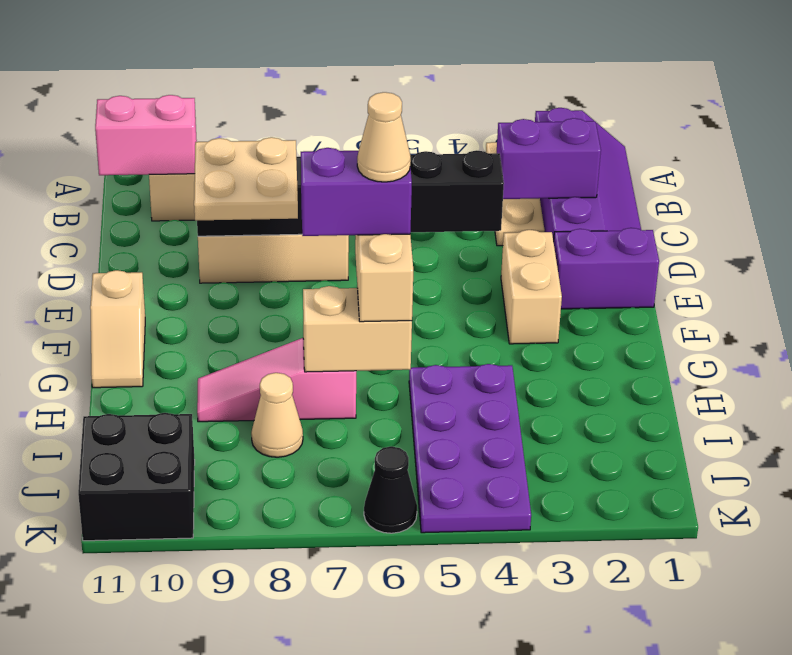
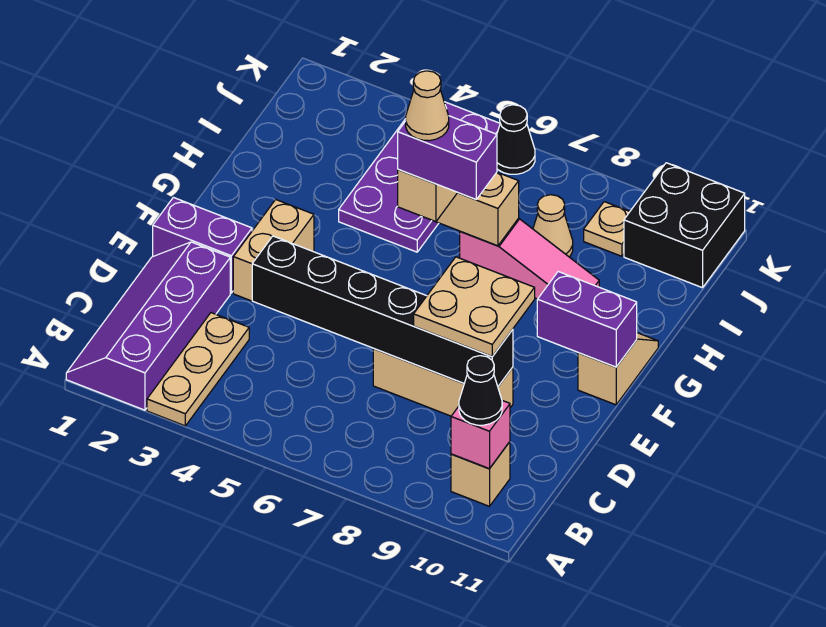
pink brick B10:B11 level 2 -> pink brick B10 level 2
none -> black cone B10 level 3
purple brick C2:C3 level 2 -> purple brick F10:F11 level 2
none -> tan plate J9 level 1

